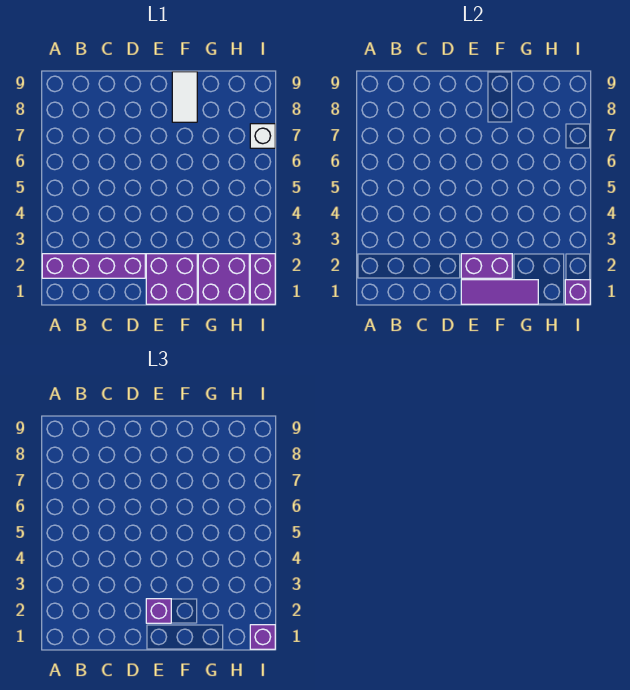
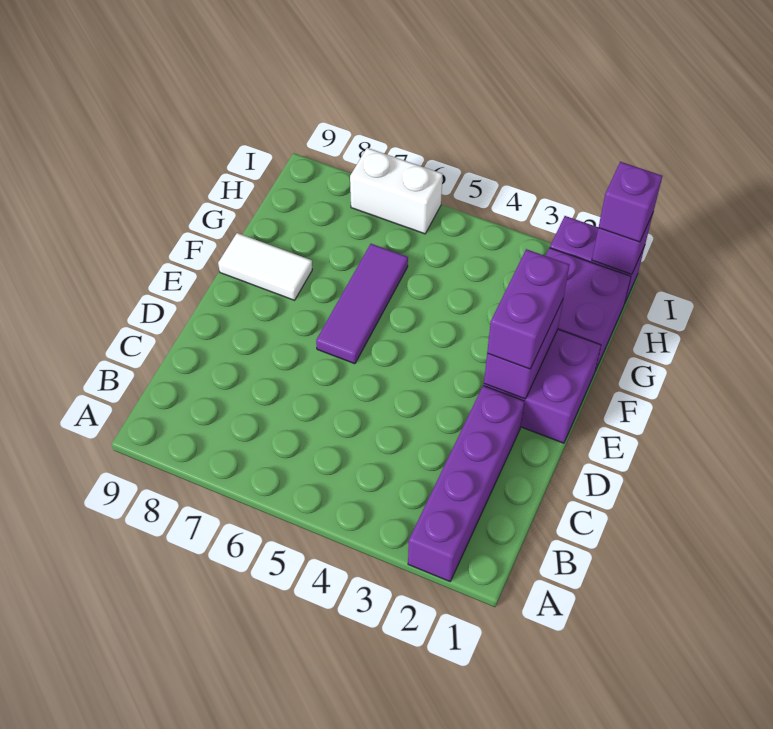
purple tile E1:G1 level 2 -> purple tile E6:G6 level 1
purple brick E2 level 3 -> purple brick E2:F2 level 3
white brick I7 level 1 -> white brick I6:I7 level 1

